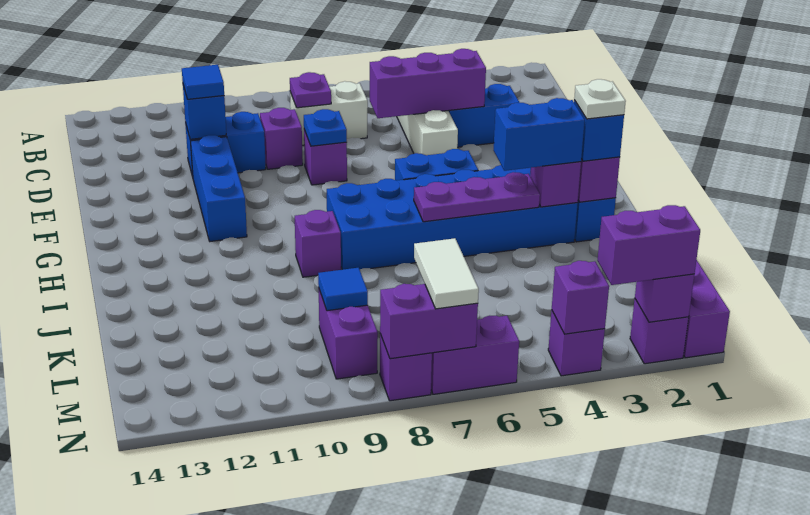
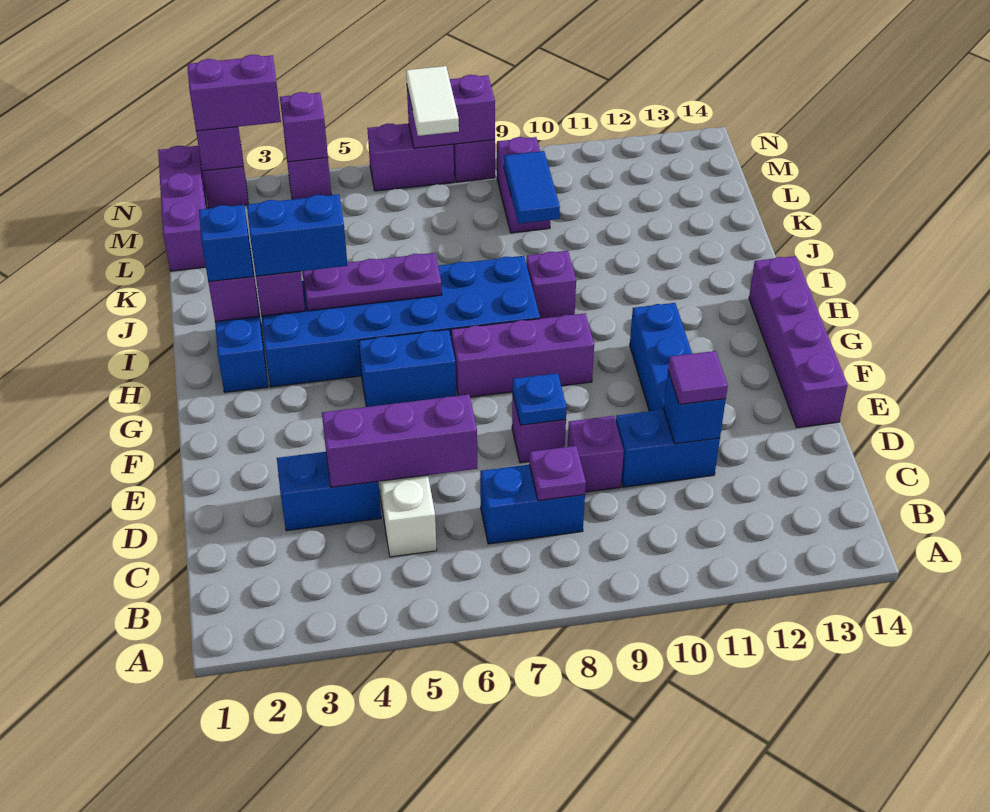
white brick C7:C8 level 1 -> blue brick C7:C8 level 1
blue tile D11 level 3 -> purple tile D11 level 3
none -> purple brick E14:H14 level 1
none -> purple brick G7:G9 level 1
white plate I2 level 4 -> none
blue tile L9 level 2 -> blue tile K9:L9 level 2

